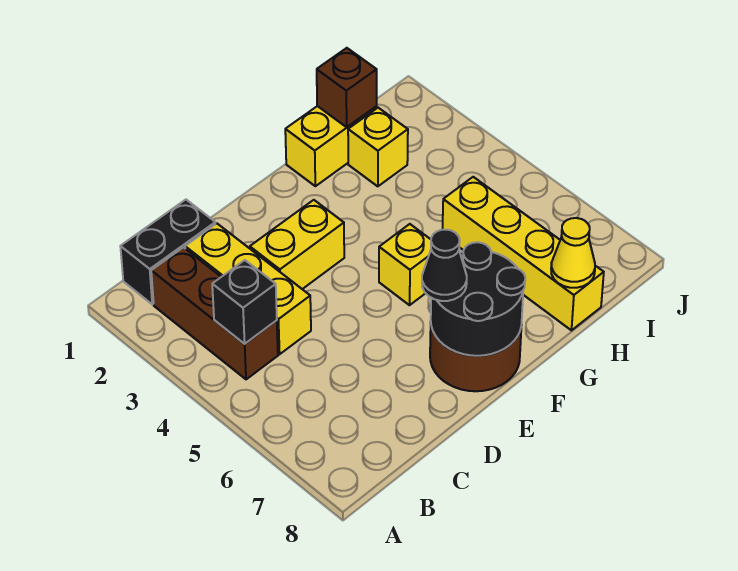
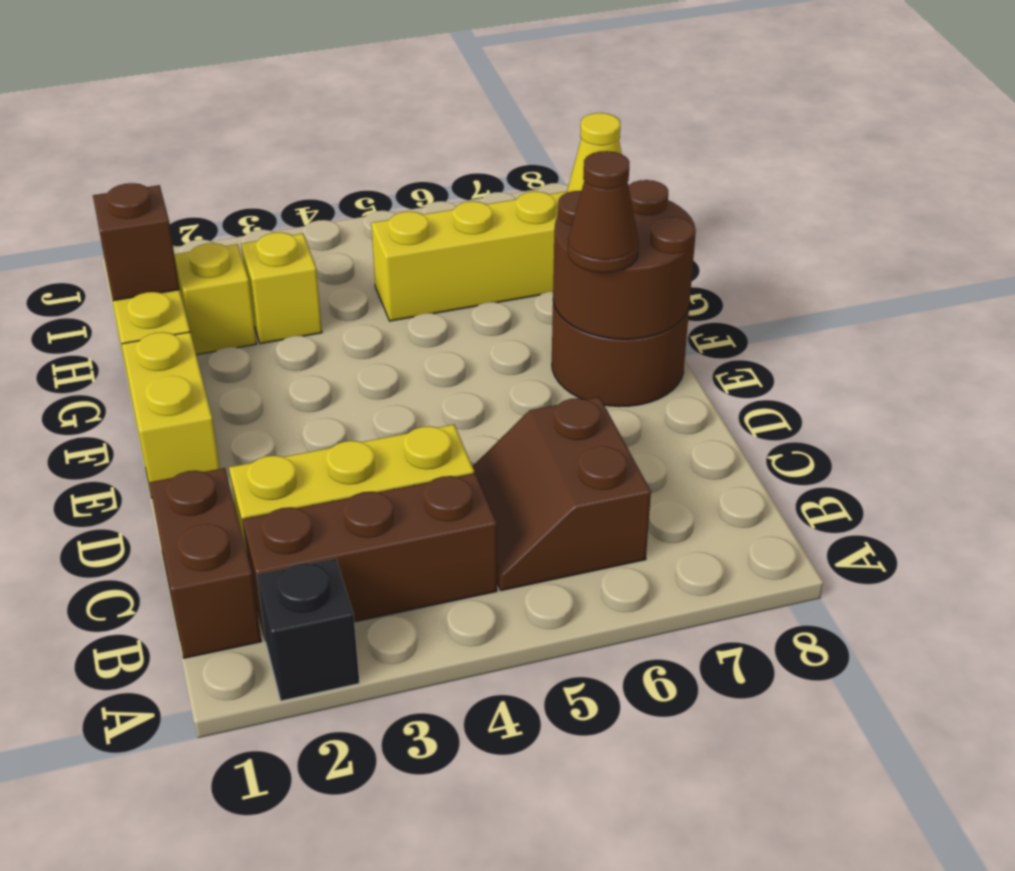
black brick B1:C1 level 1 -> brown brick B1:C1 level 1
black brick B4 level 2 -> black brick A2 level 1
none -> brown slope B5:C6 level 1 top 6
yellow brick D3:E3 level 1 -> yellow brick E1:F1 level 1
black round brick E7:F8 level 2 -> brown round brick E7:F8 level 2
black cone E7 level 3 -> brown cone E7 level 3
yellow brick F5 level 1 -> yellow brick H3 level 1

